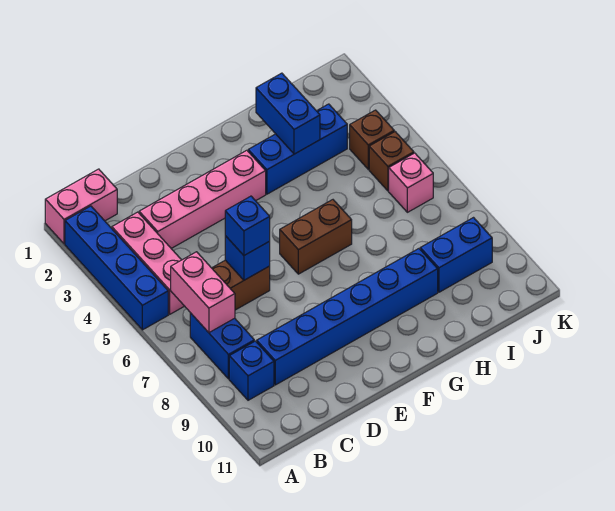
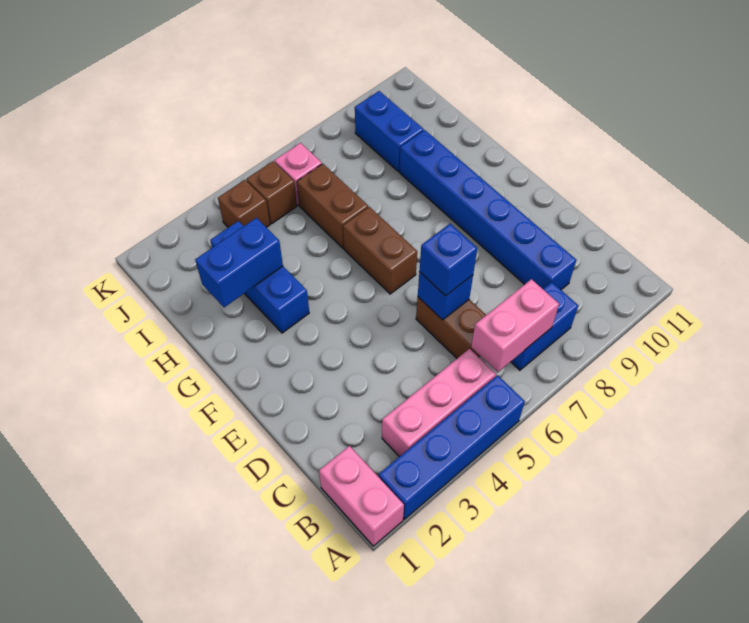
blue brick B9 level 1 -> none
pink brick C3:F3 level 1 -> none
none -> brown brick H6:I6 level 1

